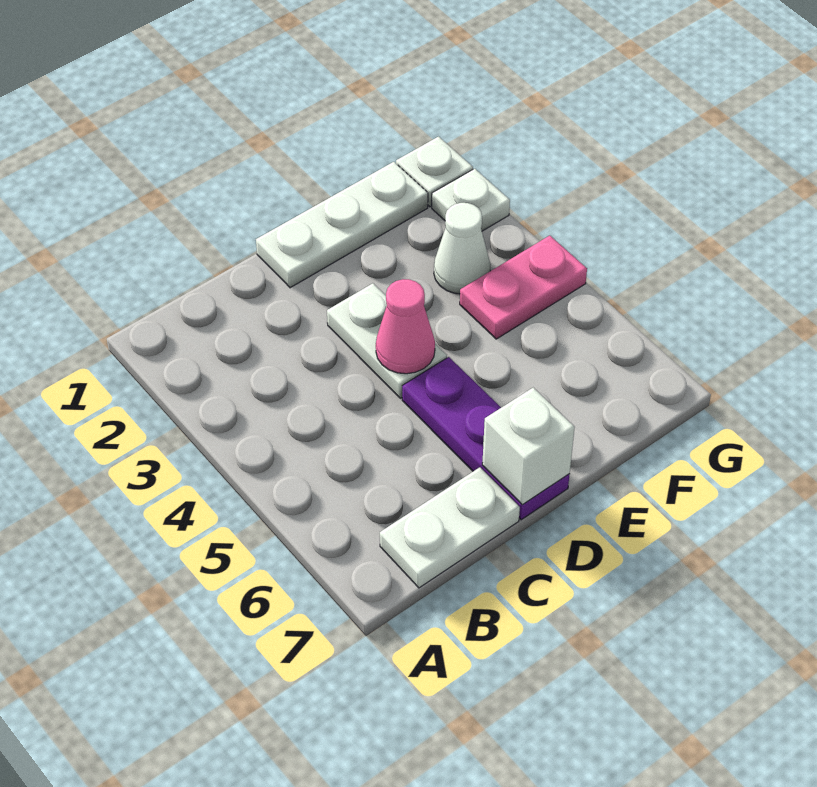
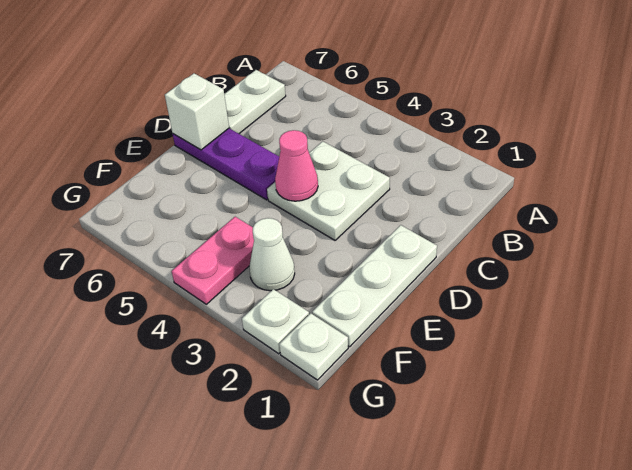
white plate D3:D4 level 1 -> white plate C3:D4 level 1

